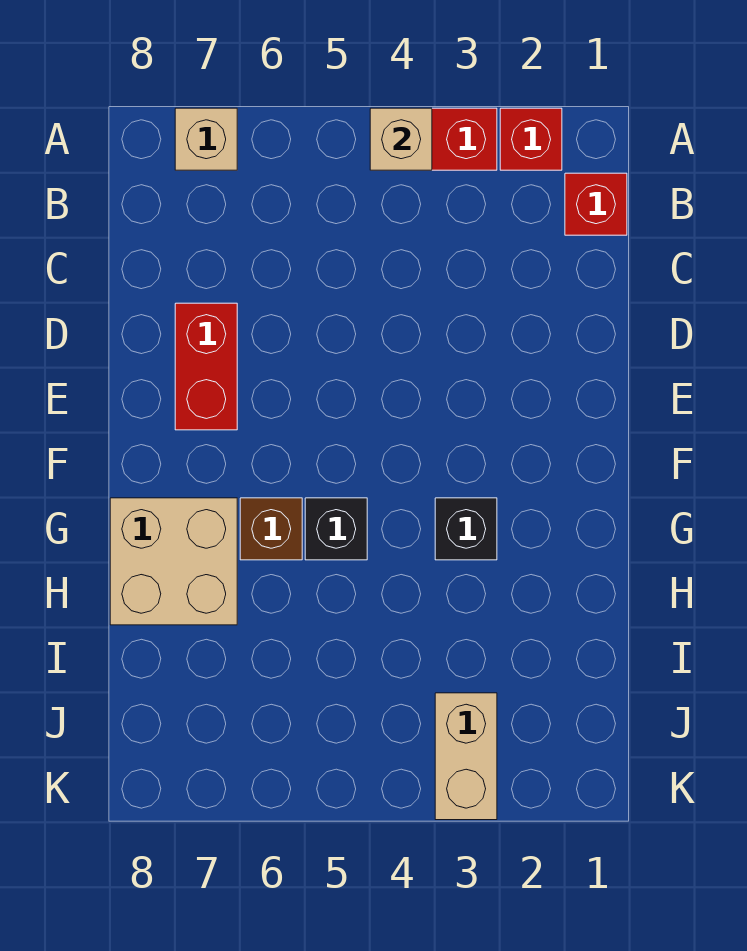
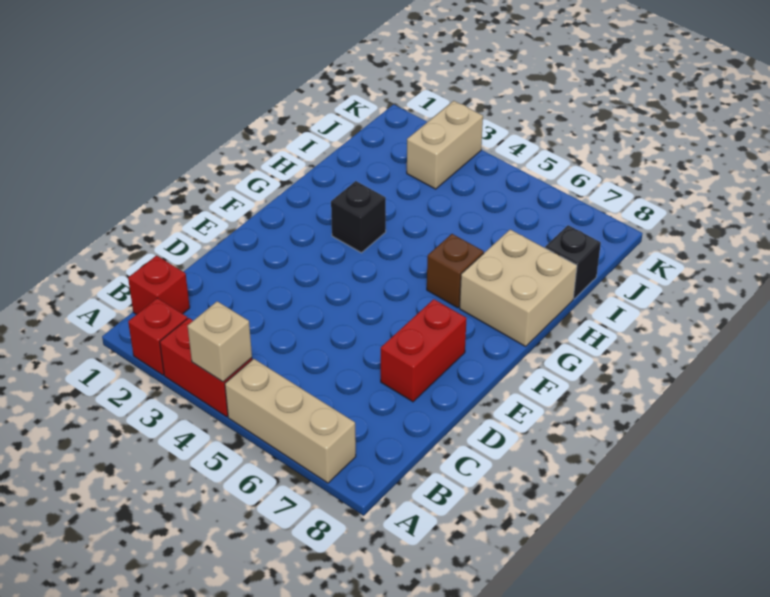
tan brick A7 level 1 -> tan brick A5:A7 level 1
black brick G5 level 1 -> black brick I8 level 1

